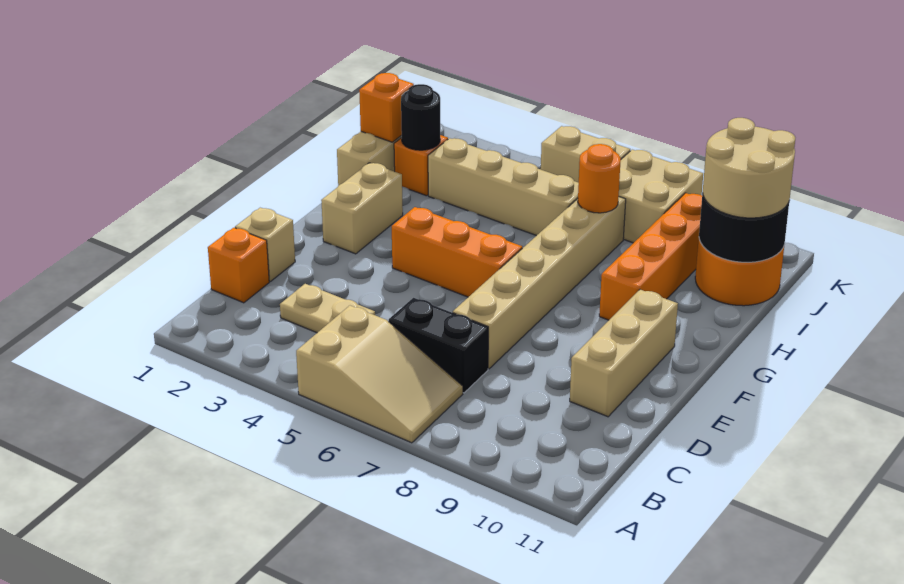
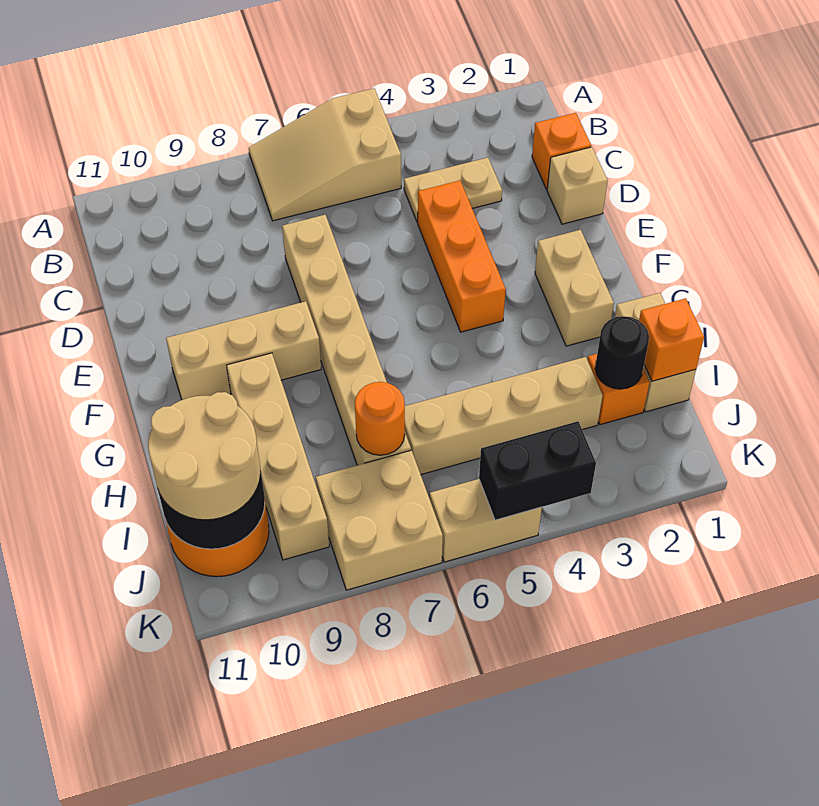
black brick C6:C7 level 1 -> black brick K4:K5 level 2
tan brick D10:F10 level 1 -> tan brick F8:F10 level 1
orange brick F4:F6 level 1 -> orange brick D4:F4 level 1
orange brick G9:J9 level 1 -> tan brick G9:J9 level 1

